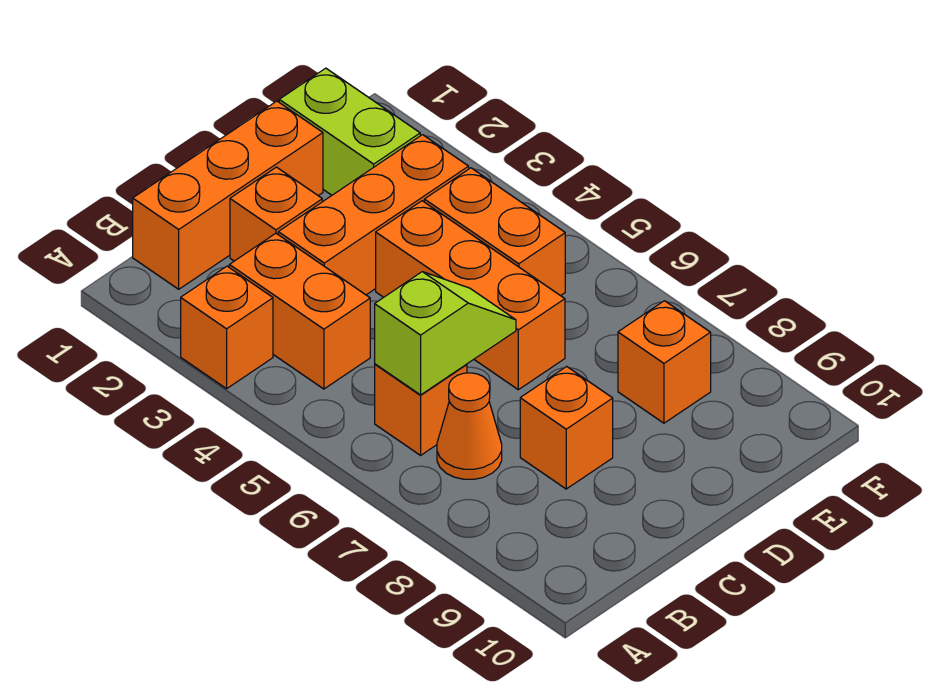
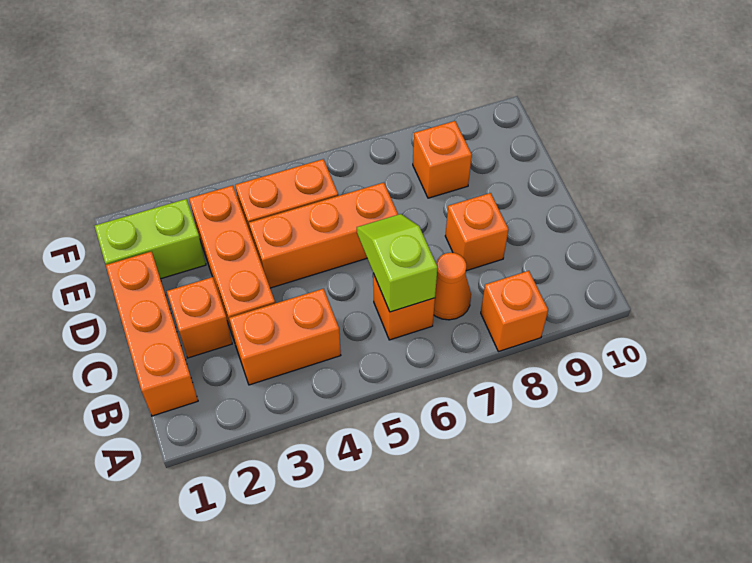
orange brick A3 level 1 -> orange brick A8 level 1

